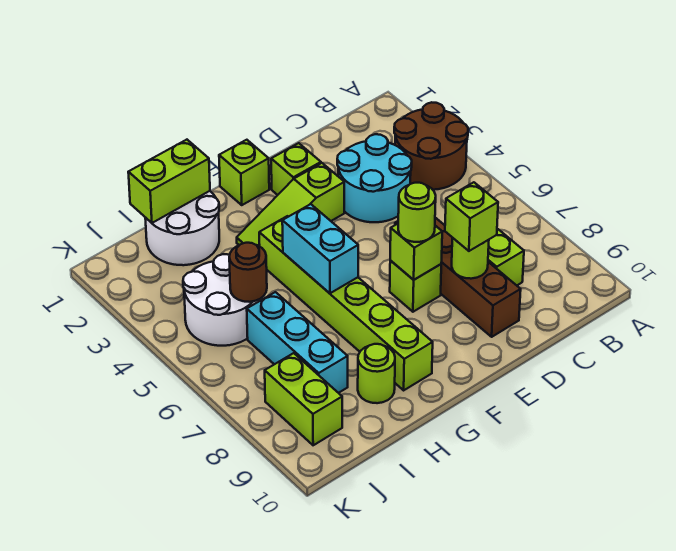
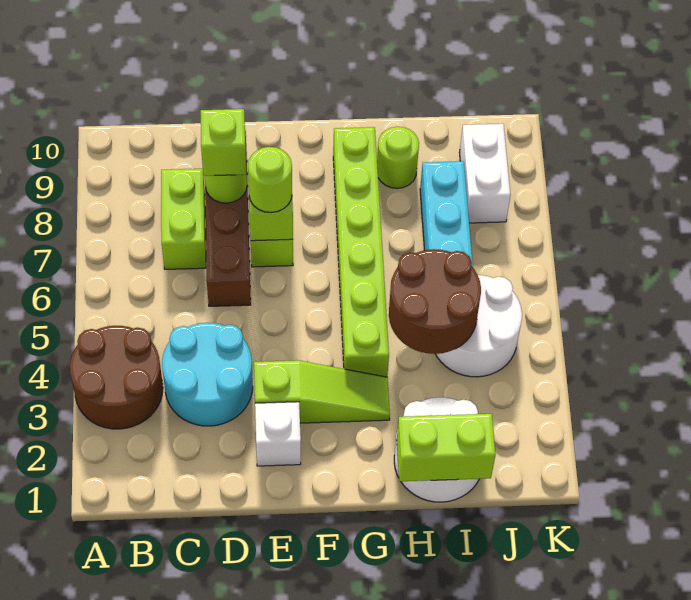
lime brick E2 level 1 -> white brick E2 level 1
lime brick F1 level 1 -> none
cyan brick G5:G6 level 2 -> none
brown round brick I5 level 2 -> brown round brick H4:I5 level 2
lime brick J8:J9 level 1 -> white brick J8:J9 level 1

